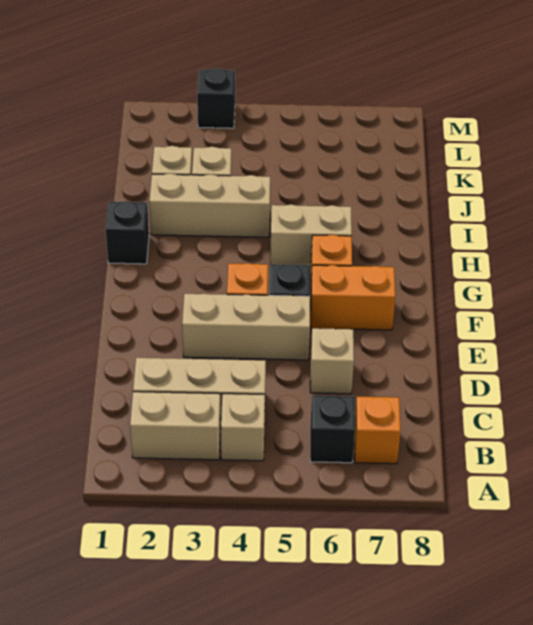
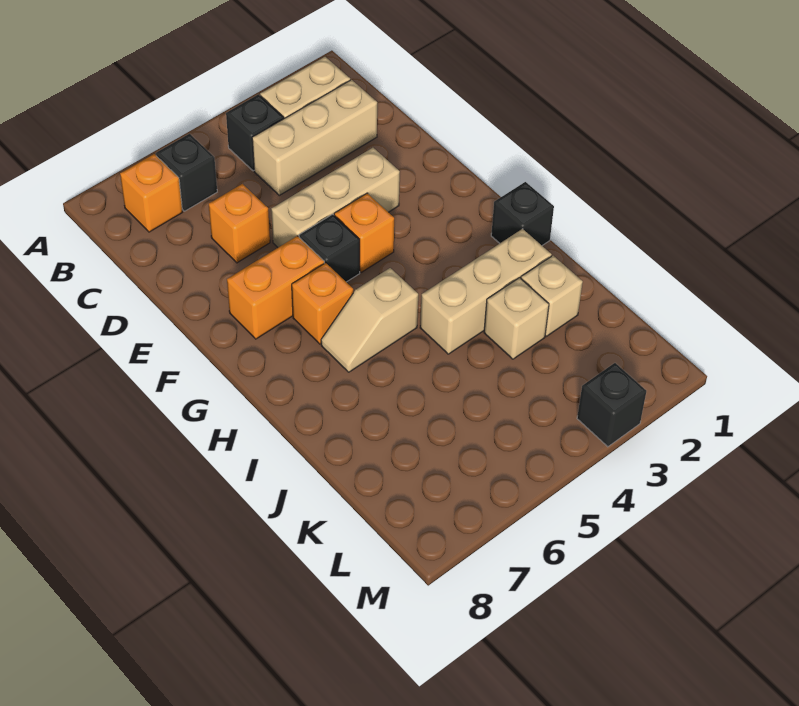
tan brick B4 level 1 -> black brick B4 level 1
tan brick D6 level 1 -> orange brick D6 level 1
tan brick H5:H6 level 1 -> tan slope H5:H6 level 1 top 5

